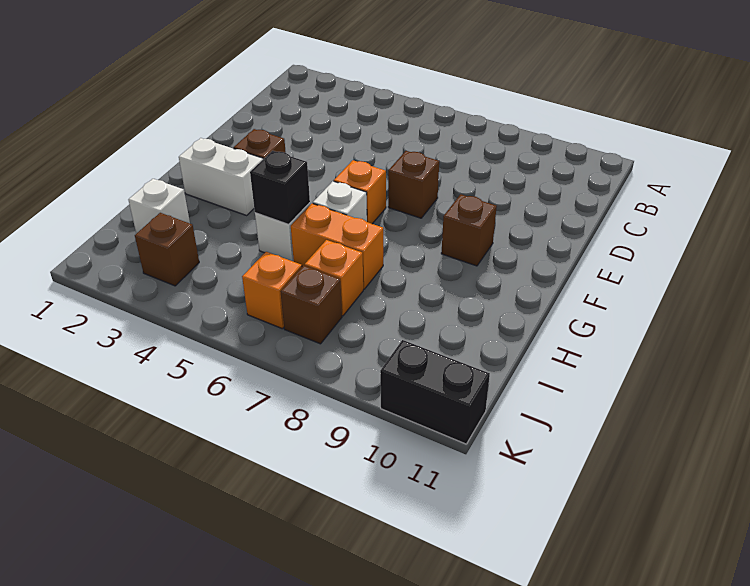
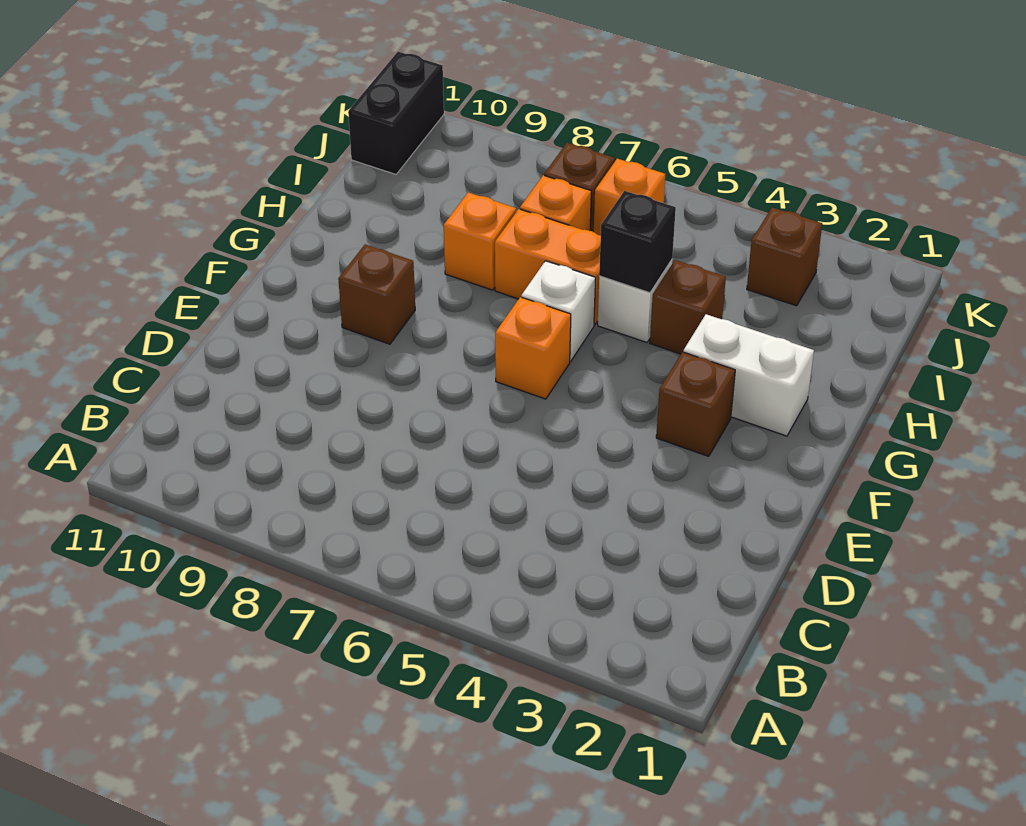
brown brick E7 level 1 -> brown brick H4 level 1
none -> orange brick H8 level 1
white brick I2 level 1 -> none
black brick K10:K11 level 1 -> black brick J11:K11 level 1

